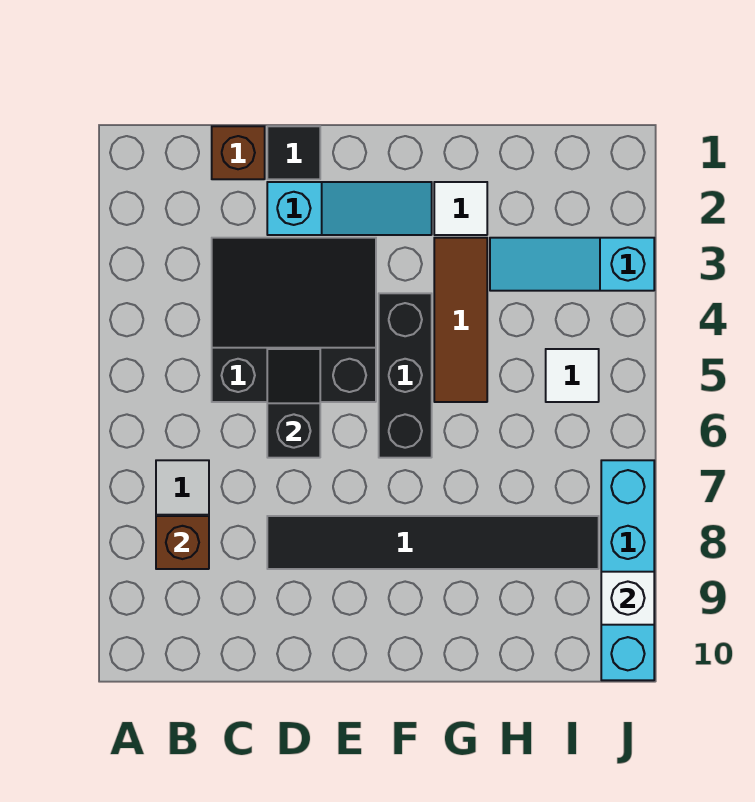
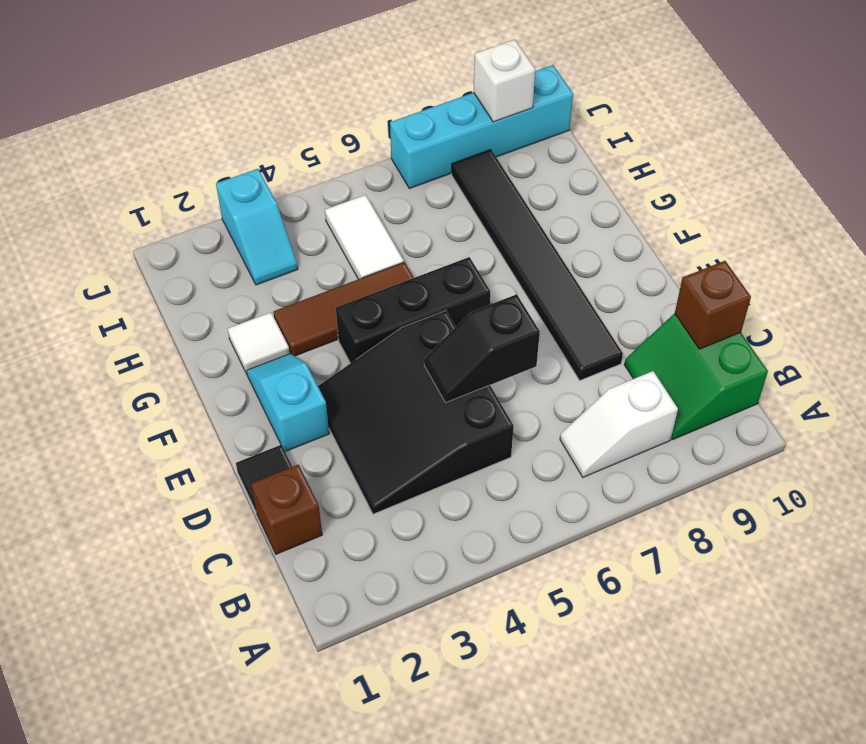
brown brick B8 level 2 -> brown brick C10 level 2
none -> green slope B9:C10 level 1 top 10
cyan slope D2:F2 level 1 top D -> cyan slope E2:F2 level 1 top E
cyan slope H3:J3 level 1 top J -> cyan slope I3:J3 level 1 top J
white tile I5 level 1 -> white tile H5:I5 level 1

